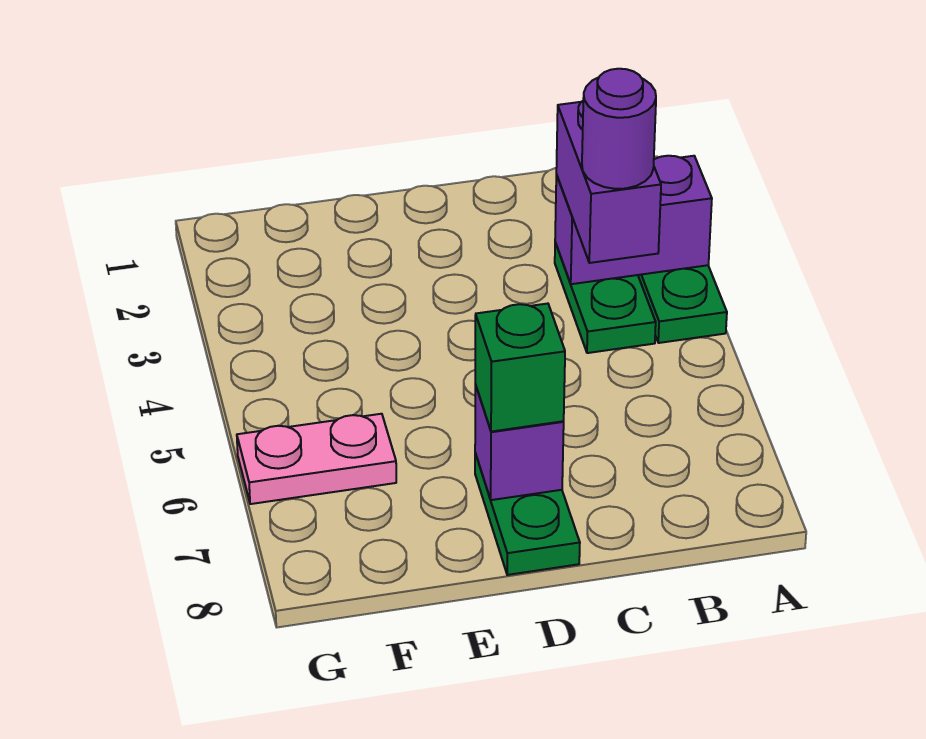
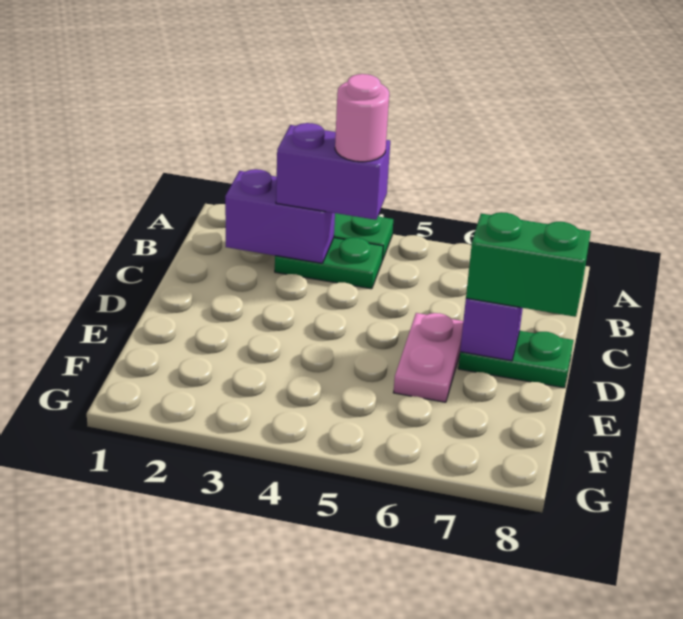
purple brick A3:B3 level 2 -> purple brick B2:B3 level 2
purple round brick B4 level 4 -> pink round brick B4 level 4
green brick D7 level 3 -> green brick D7:D8 level 3
pink plate F6:G6 level 1 -> pink plate D6:E6 level 1

